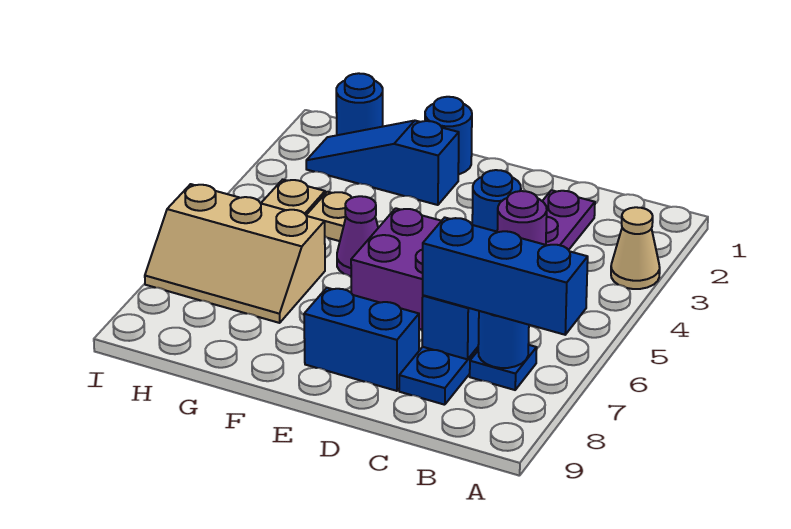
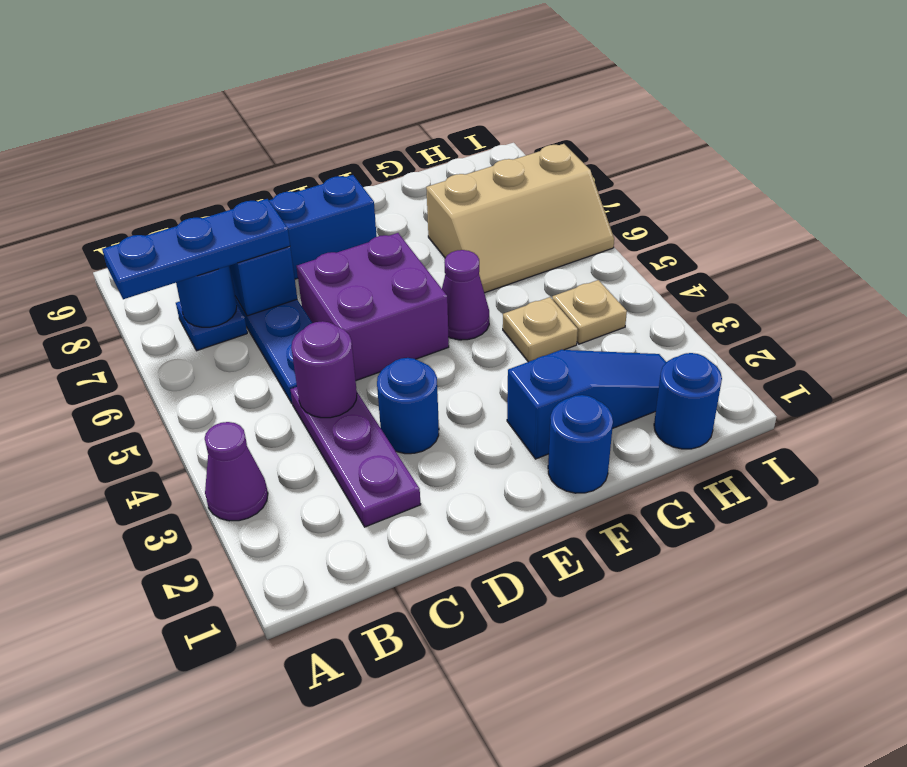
tan cone A3 level 1 -> purple cone A3 level 1
blue brick A7:C7 level 3 -> blue plate A7:C7 level 3
tan slope G6:I7 level 1 top 6 -> tan slope G6:I7 level 1 top 7

